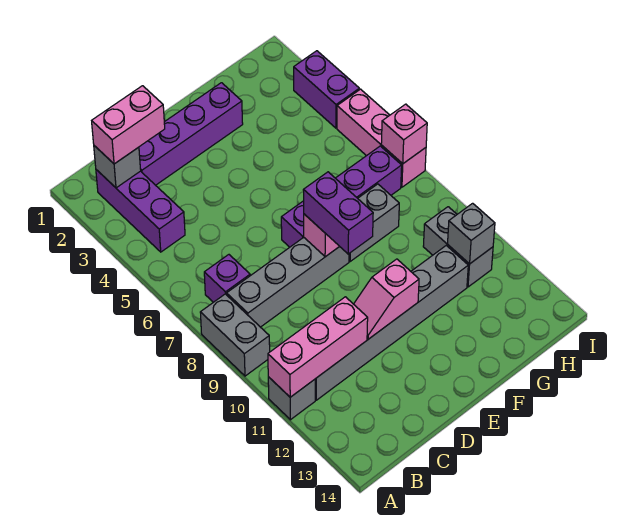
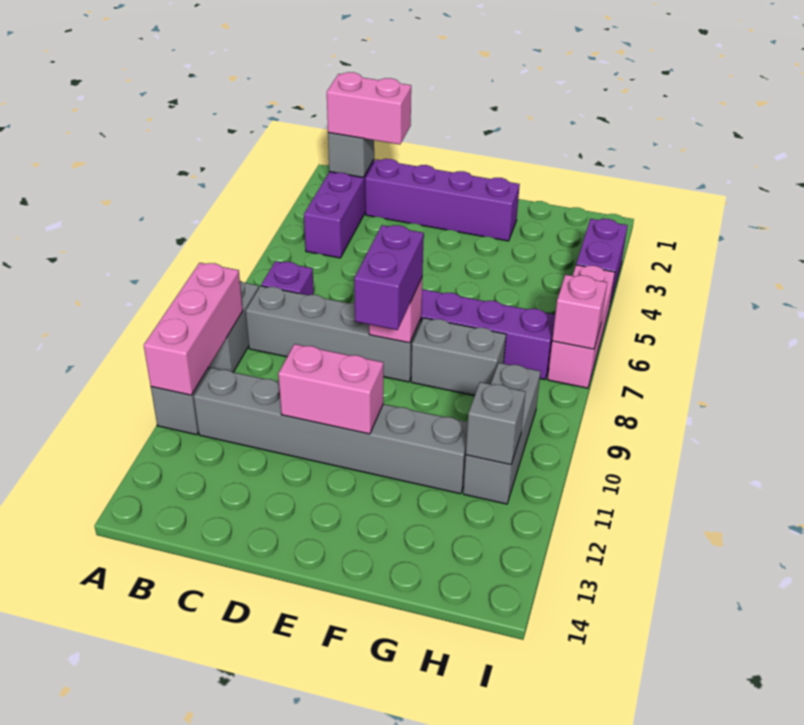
pink brick A11:C11 level 2 -> pink brick A9:A11 level 2
pink slope D11:E11 level 2 top E -> pink brick D11:E11 level 2
grey brick H10:H11 level 1 -> grey brick H9:H11 level 1

